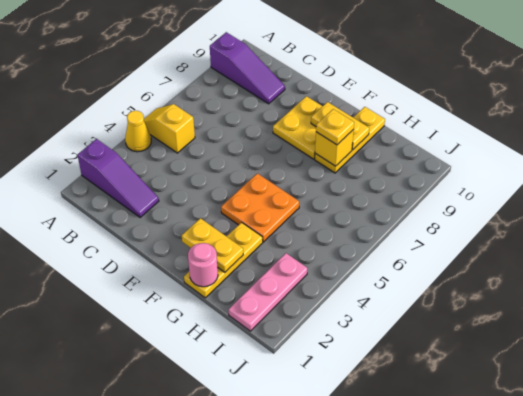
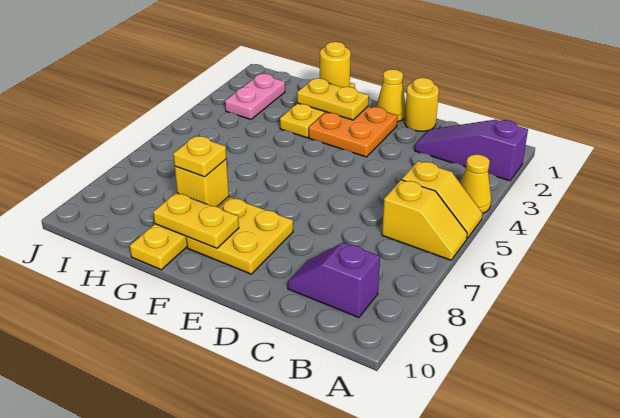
none -> yellow slope A6:B6 level 1 top B
purple slope A9:C9 level 1 top A -> purple slope B9:C9 level 1 top B
none -> yellow round brick D1 level 1
none -> yellow cone E1 level 1
orange plate F4:G5 level 1 -> orange plate E2:F3 level 1
pink round brick G1 level 2 -> yellow round brick G1 level 2
pink plate I1:I3 level 1 -> pink plate I2:I3 level 1

